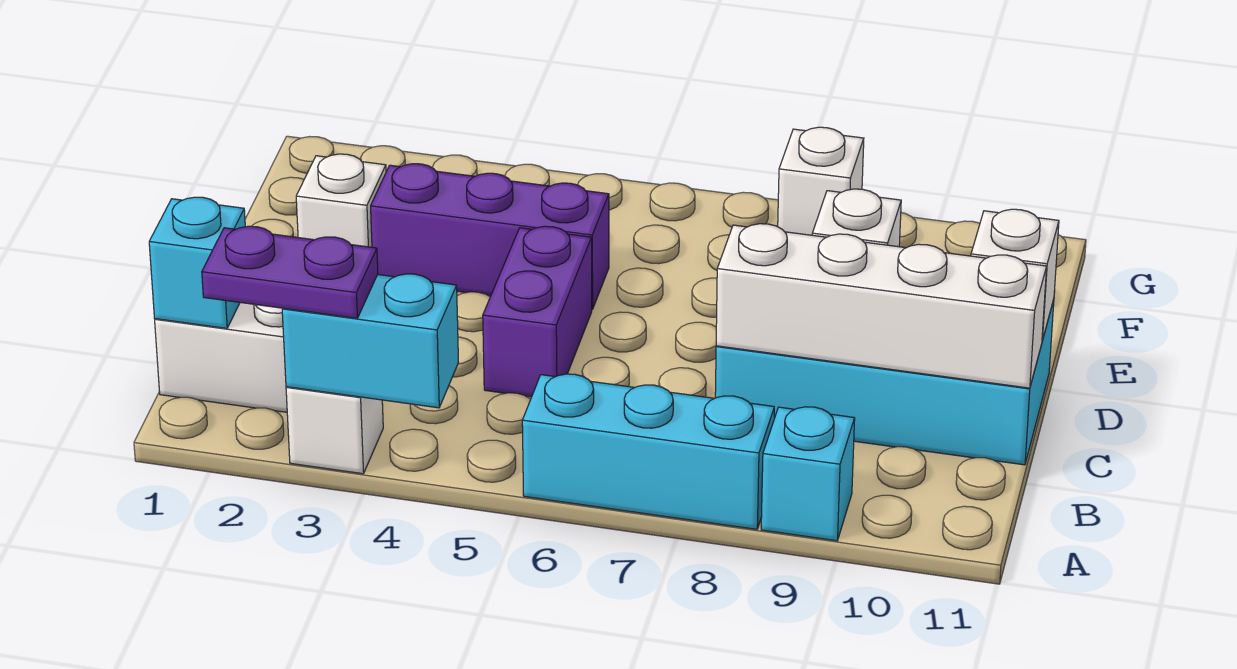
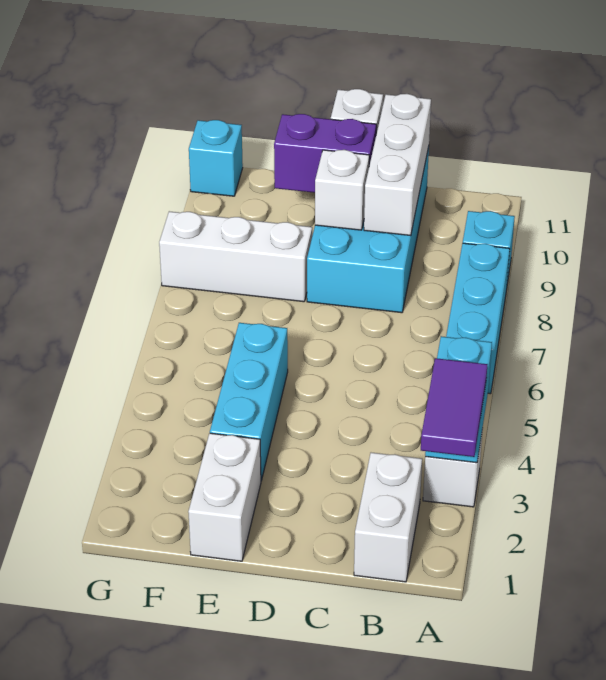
purple plate A2:A3 level 3 -> purple tile A2:A3 level 3
cyan brick B1 level 2 -> cyan brick G11 level 1
purple brick C5:D5 level 1 -> purple brick D10:E10 level 2
white brick C8:C11 level 2 -> white brick C9:C11 level 2
white brick E2 level 1 -> white brick E1:E2 level 1
purple brick E3:E5 level 1 -> cyan brick E3:E5 level 1
white brick G8 level 1 -> white brick E8:G8 level 1

